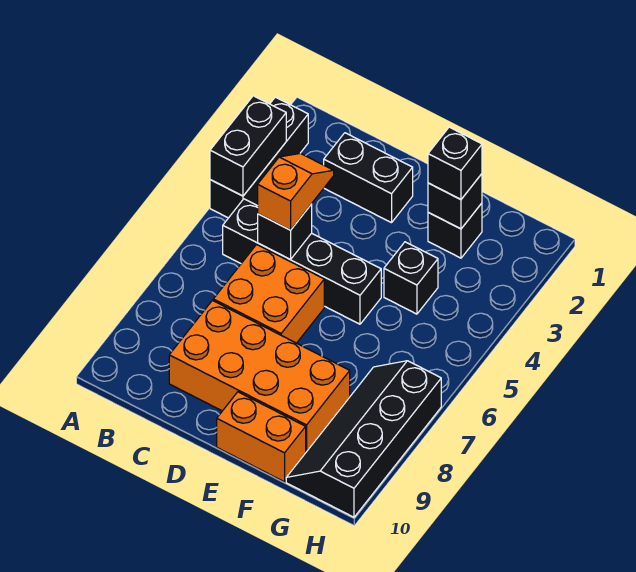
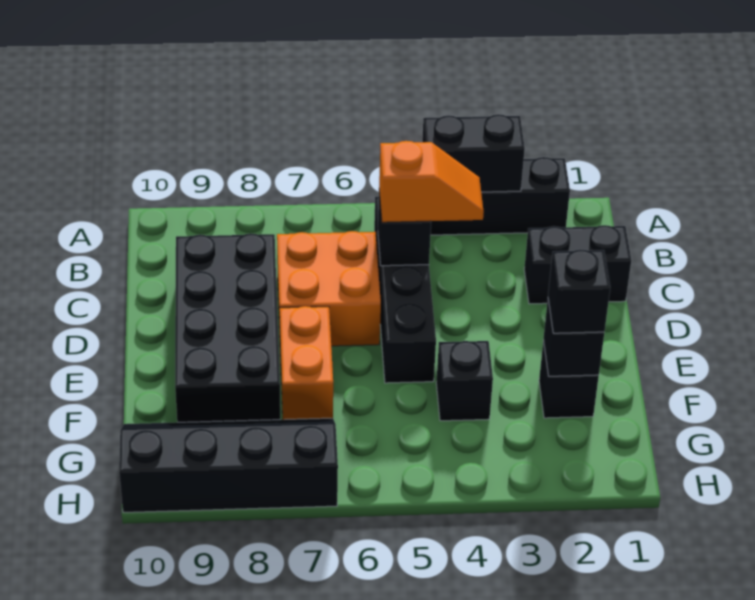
black brick C2:D2 level 1 -> black brick C1:C2 level 1
orange brick C8:F9 level 1 -> black brick C8:F9 level 1
orange brick E10:F10 level 1 -> orange brick E7:F7 level 1

